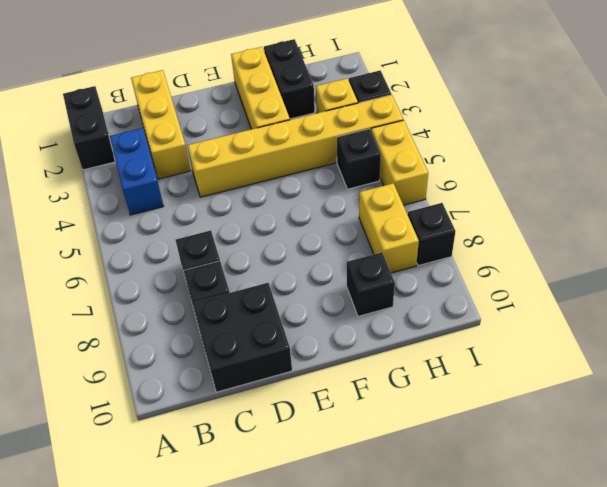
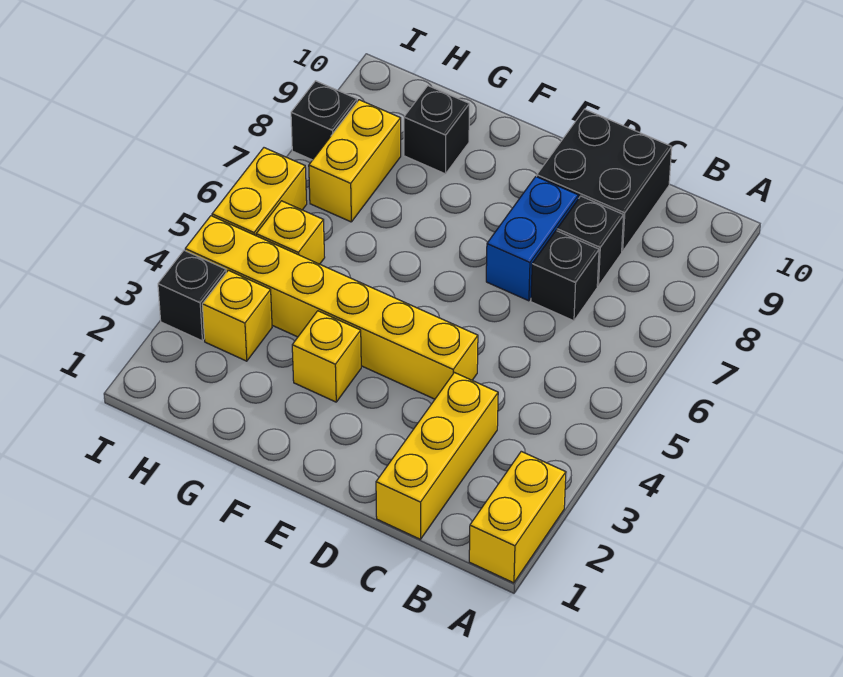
black brick A1:A2 level 1 -> yellow brick A1:A2 level 1
blue brick B3:B4 level 1 -> blue brick D7:D8 level 1
yellow brick F1:F3 level 1 -> yellow brick F3 level 1
black brick G1:G2 level 1 -> none
black brick H5 level 1 -> yellow brick H5 level 1

